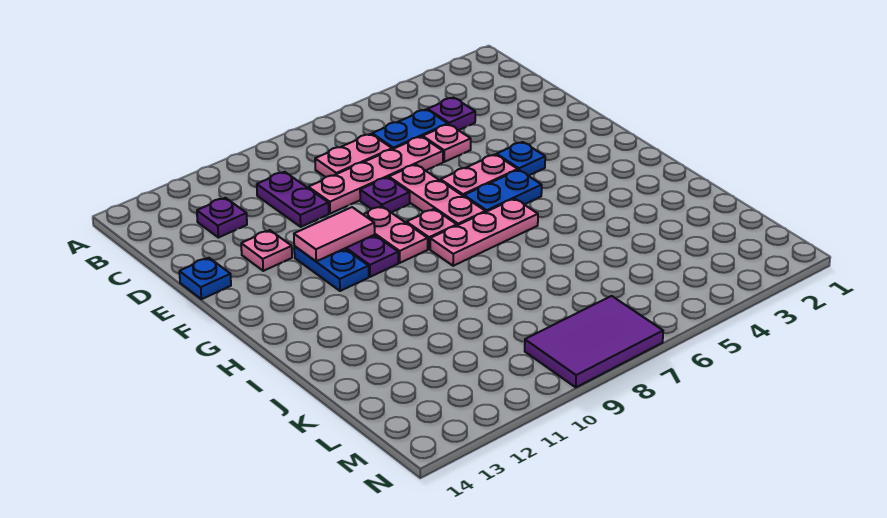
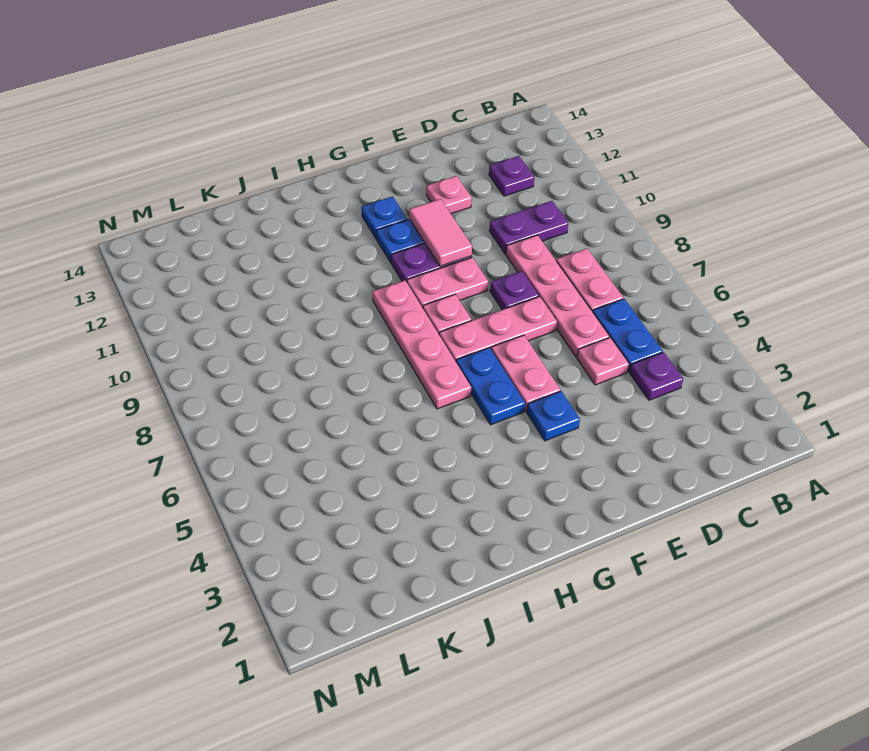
blue plate E14 level 1 -> blue plate G12 level 1
pink plate H6:H8 level 1 -> pink plate H6:H9 level 1
purple tile M7:N9 level 1 -> none

